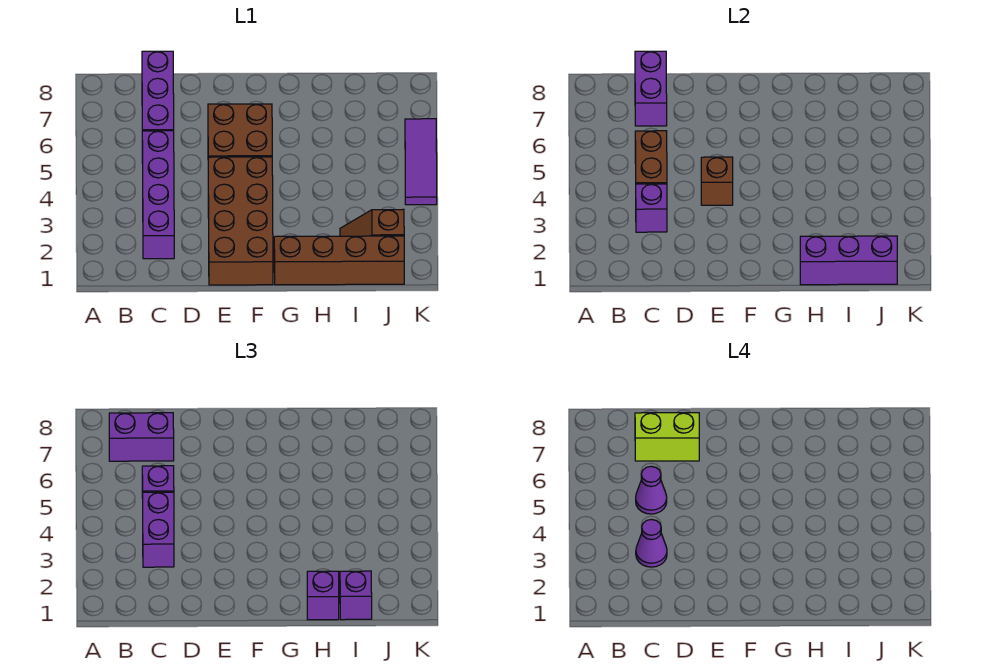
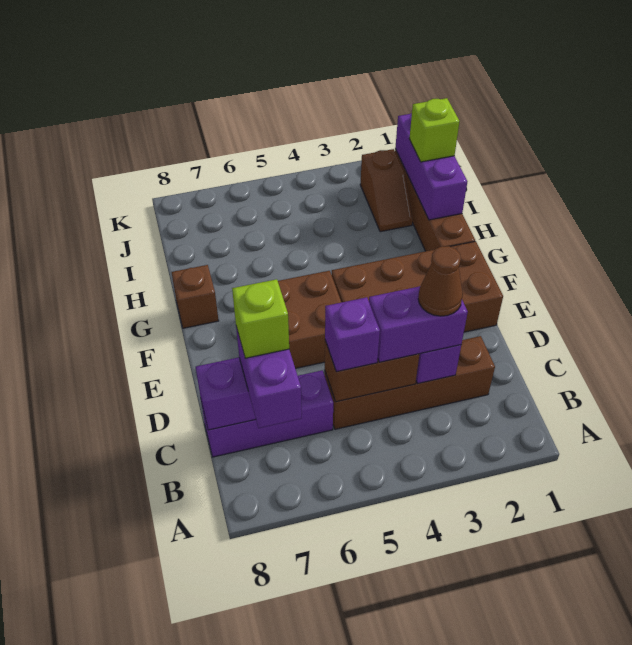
purple brick C2:C5 level 1 -> brown brick C2:C5 level 1
purple cone C3 level 4 -> brown cone C3 level 4
purple cone C5 level 4 -> none
lime brick C7:D7 level 4 -> lime brick C7 level 4
brown brick E4 level 2 -> brown brick G8 level 1
purple brick H1 level 3 -> none
purple brick I1 level 3 -> lime brick I1 level 3
purple tile K4:K6 level 1 -> none

